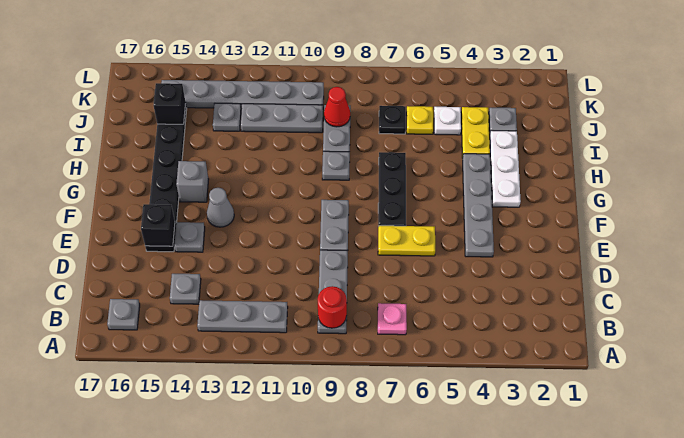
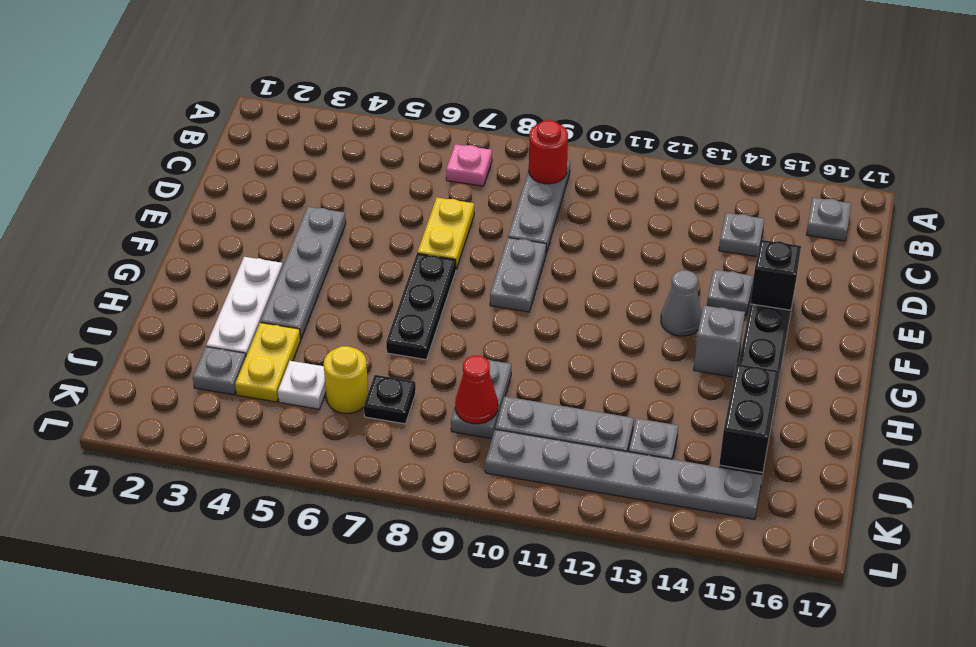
grey plate B11:B13 level 1 -> none
yellow plate E6:E7 level 1 -> yellow plate D7:E7 level 1
grey plate H9 level 1 -> none
yellow plate J6 level 1 -> yellow round brick J6 level 1
black brick J15 level 2 -> black brick I15:J15 level 2

